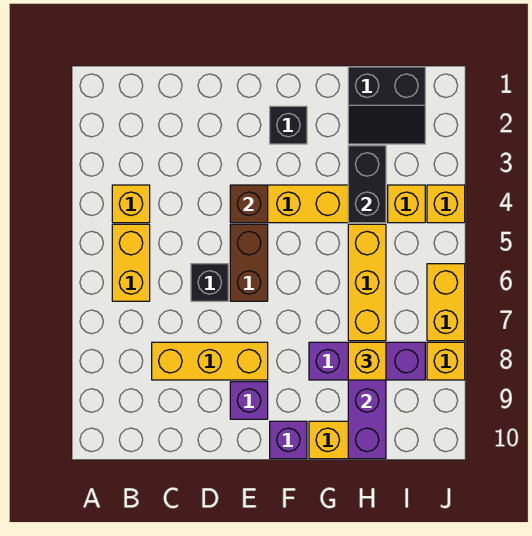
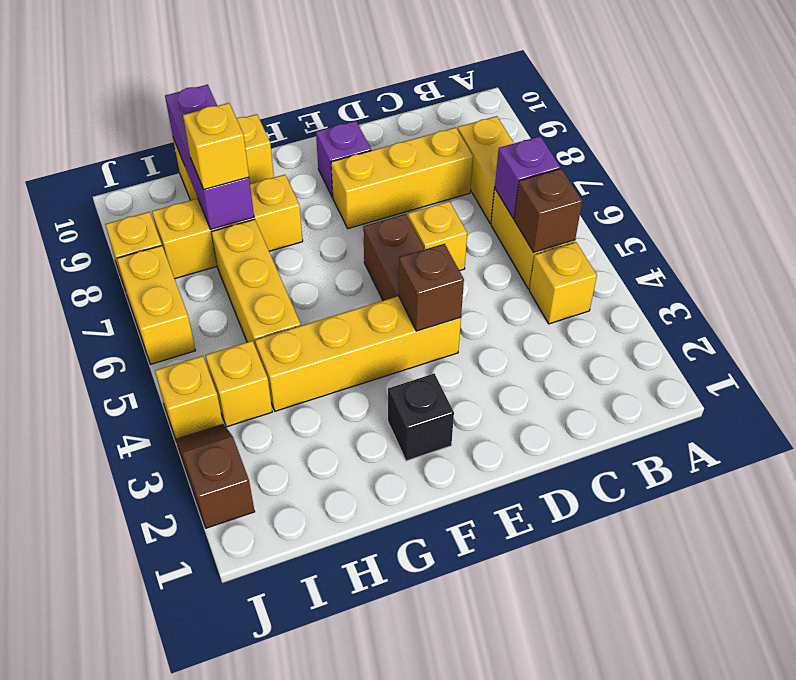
none -> brown brick B5 level 2
none -> yellow brick B7:B8 level 1
black brick D6 level 1 -> yellow brick D6 level 1
purple brick F10 level 1 -> purple brick B6 level 2
purple brick G8:I8 level 1 -> yellow brick G8:I8 level 1
black slope H1:I2 level 1 top 1 -> none
black brick H3:H4 level 2 -> none
none -> brown slope J2:J3 level 1 top 2

